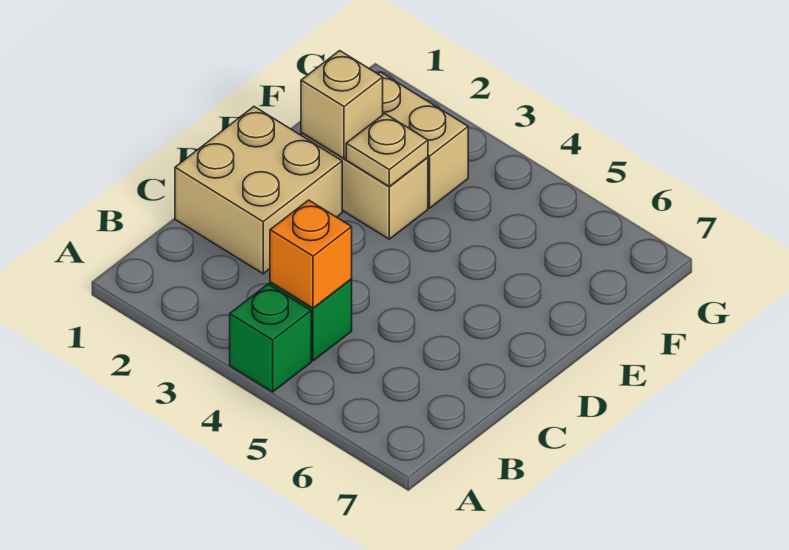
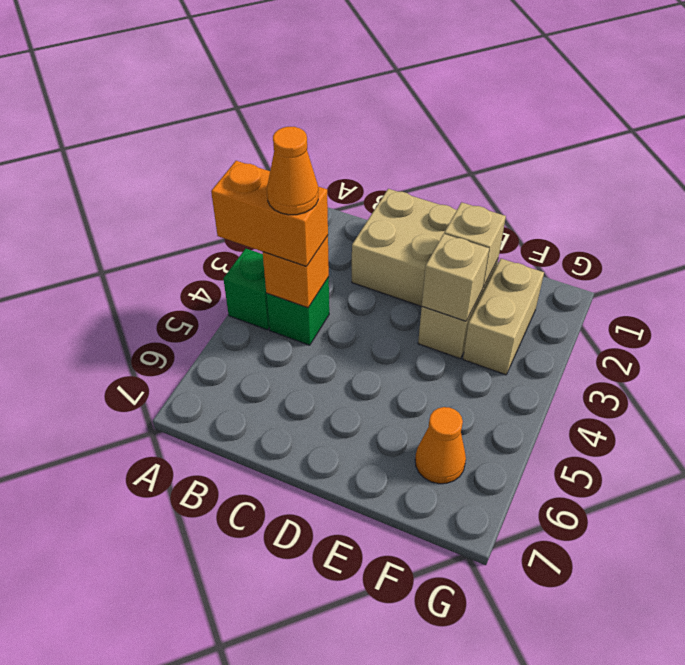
none -> orange brick A4:B4 level 3
none -> orange cone B4 level 4
tan plate E3 level 2 -> tan brick E3 level 2
none -> orange cone F6 level 1

